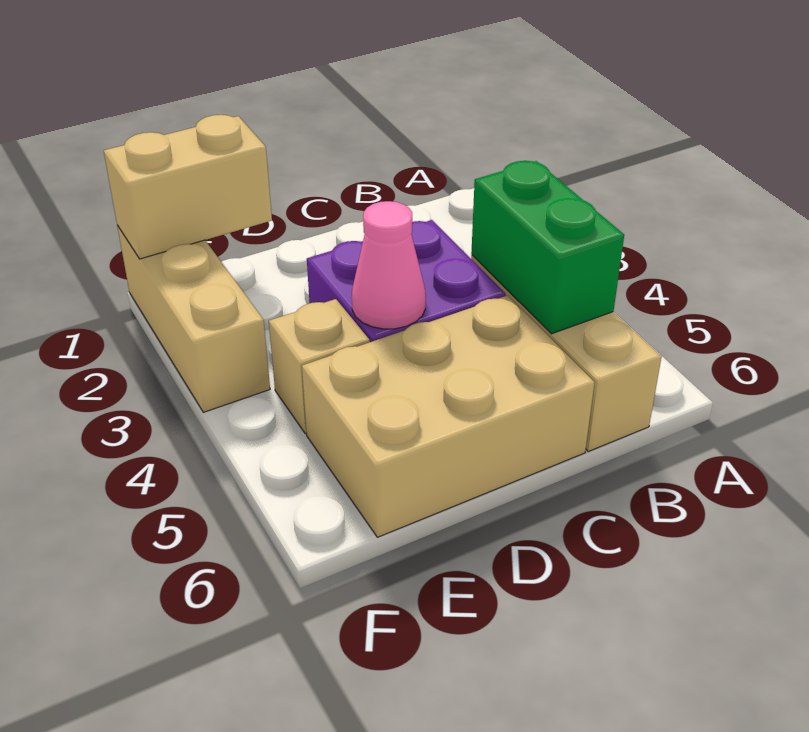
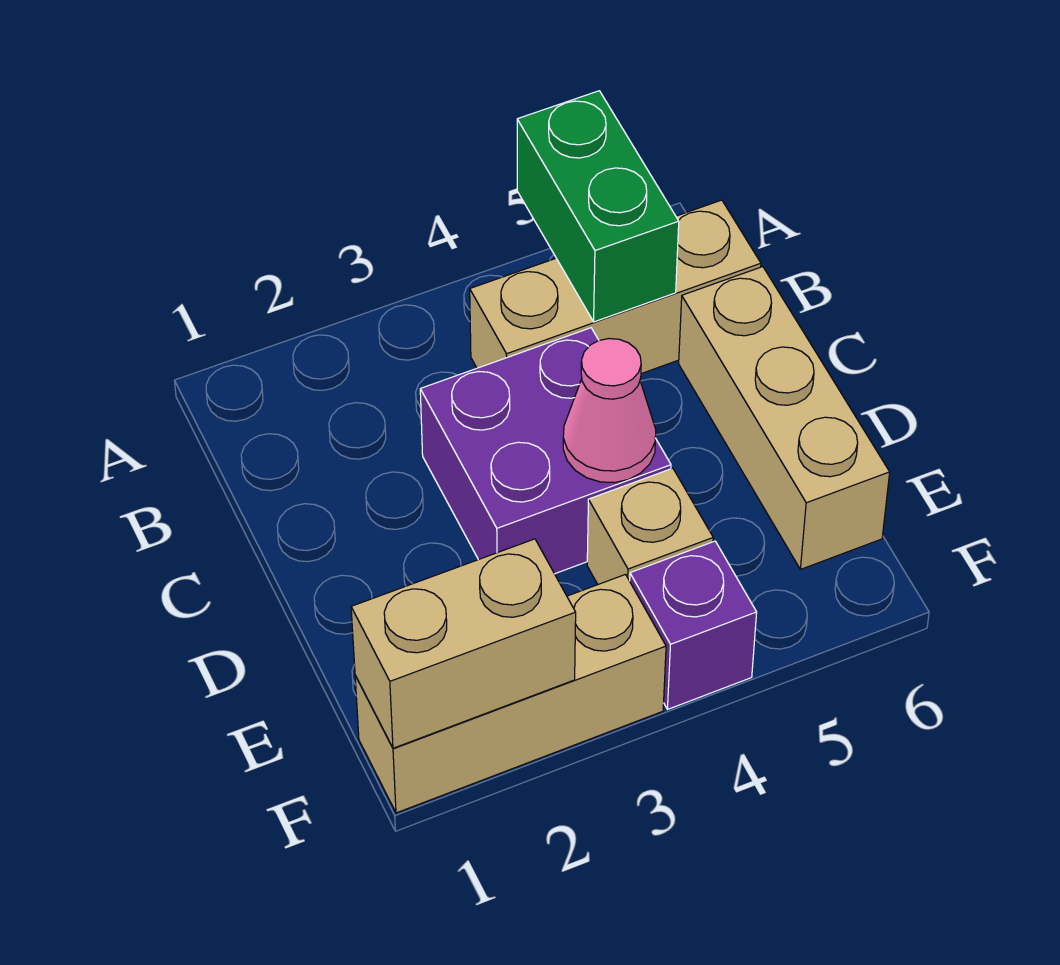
green brick B4:B5 level 2 -> green brick A5:B5 level 2
tan brick C5:E6 level 1 -> tan brick C6:E6 level 1
tan brick E1:F1 level 2 -> tan brick F1:F2 level 2
none -> purple brick F4 level 1

